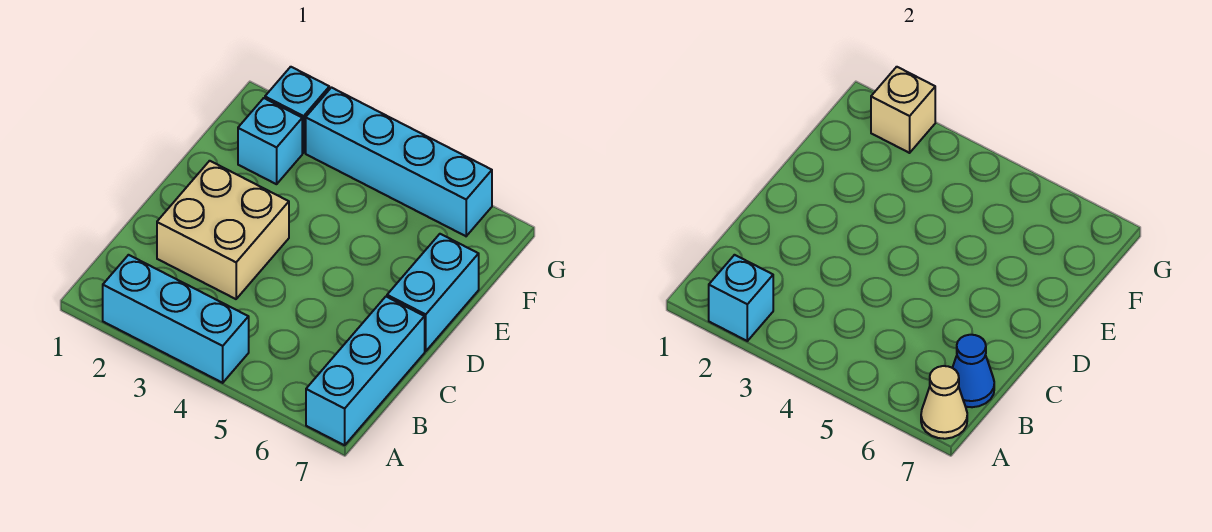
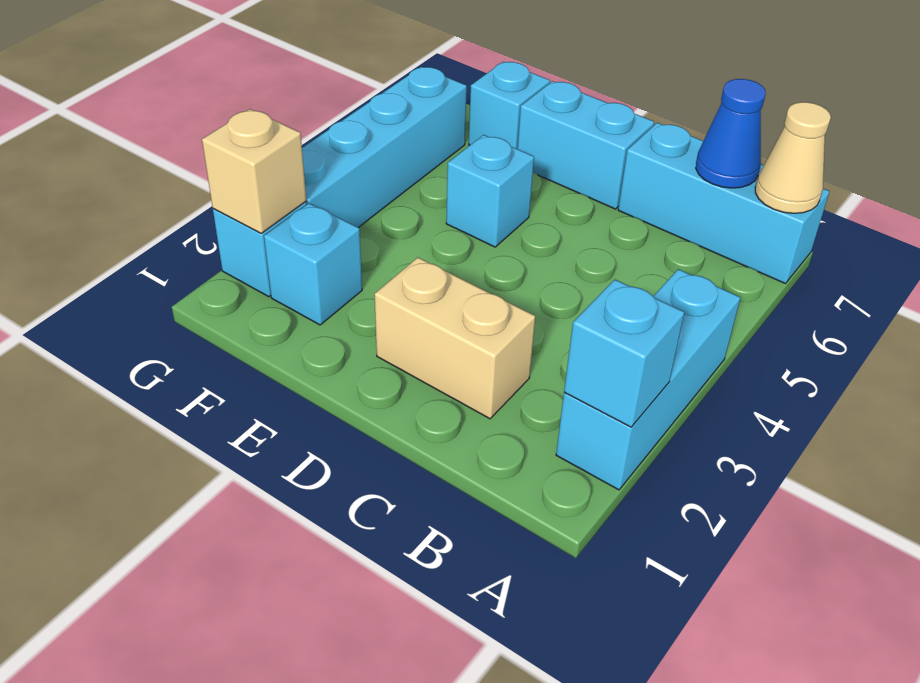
tan brick C2:D3 level 1 -> tan brick C2:D2 level 1
none -> cyan brick E5 level 1
none -> cyan brick F7 level 1

